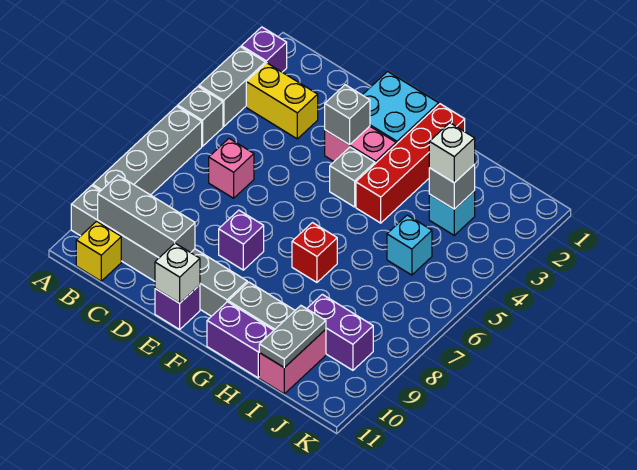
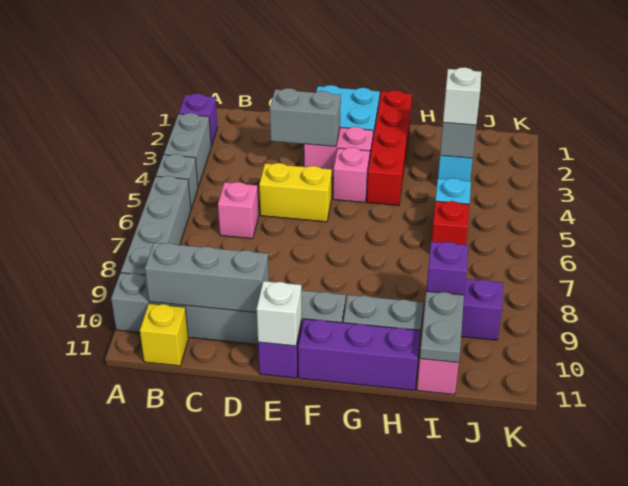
yellow brick B3:C3 level 1 -> yellow brick D5:E5 level 1
grey brick E3 level 2 -> grey brick D3:E3 level 2
purple brick E8 level 1 -> purple brick I9 level 2
grey brick F4 level 1 -> pink brick F4 level 1
red brick G7 level 1 -> red brick I6 level 1
purple brick G11:H11 level 1 -> purple brick F11:H11 level 1

